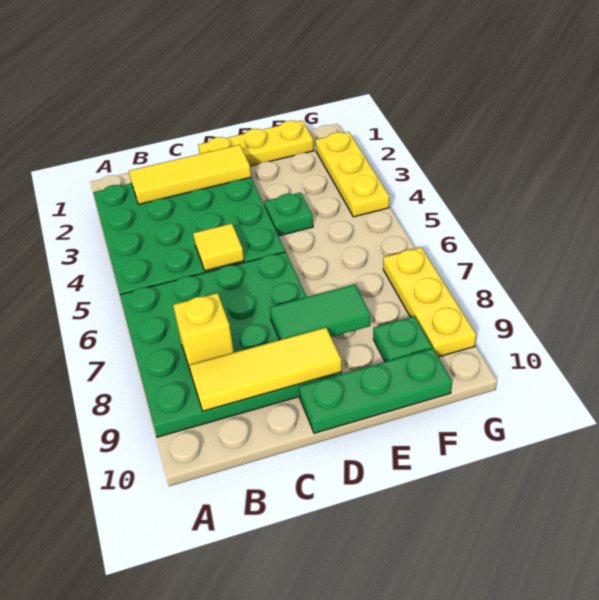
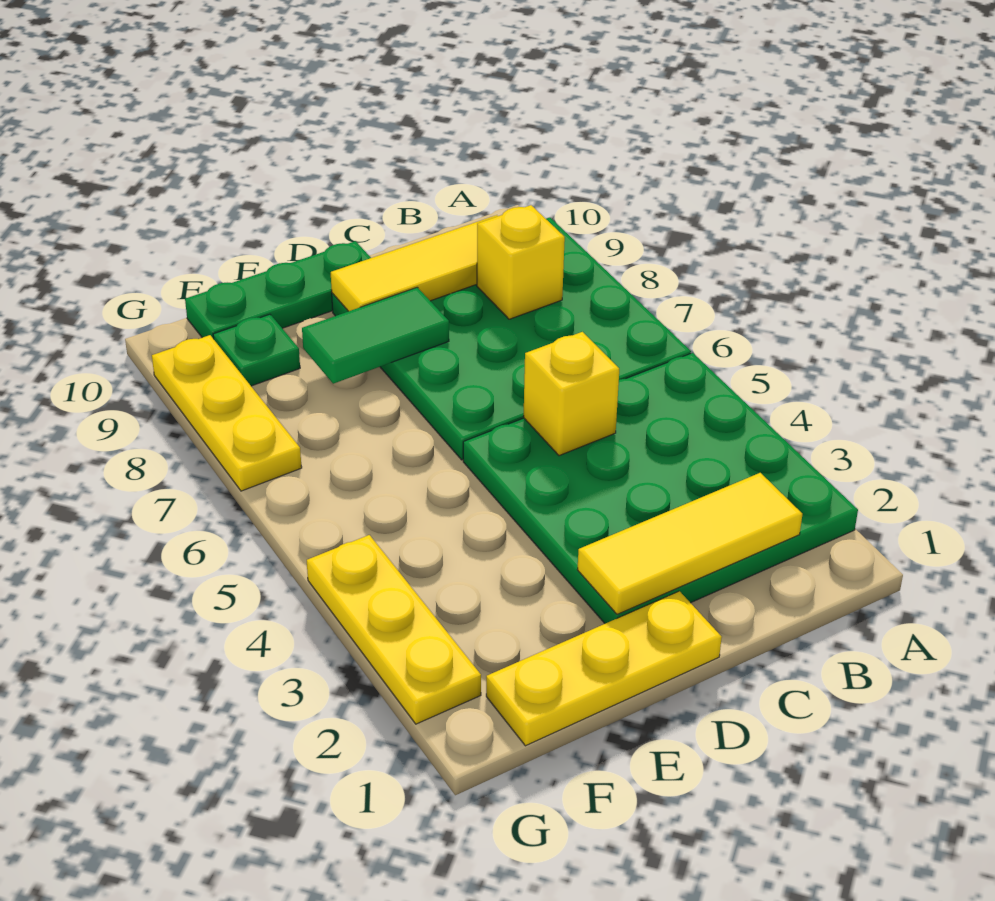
yellow tile C5 level 2 -> yellow brick C5 level 2
green plate E4 level 1 -> none

